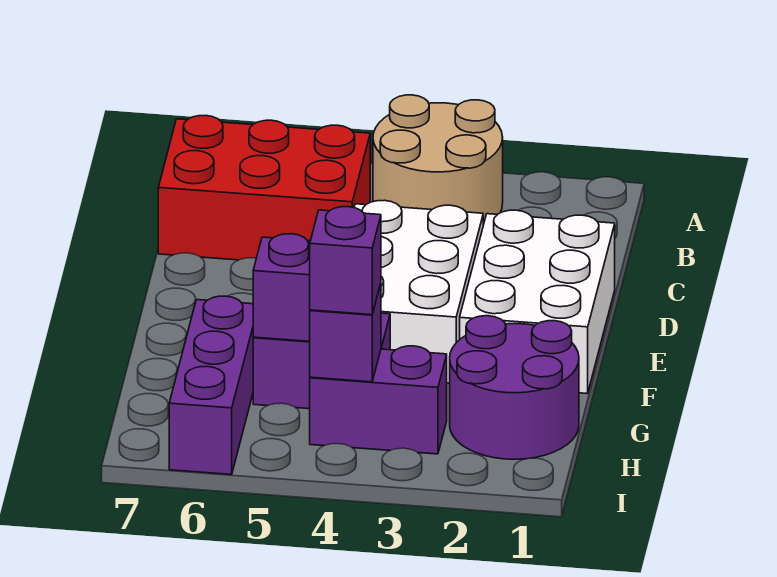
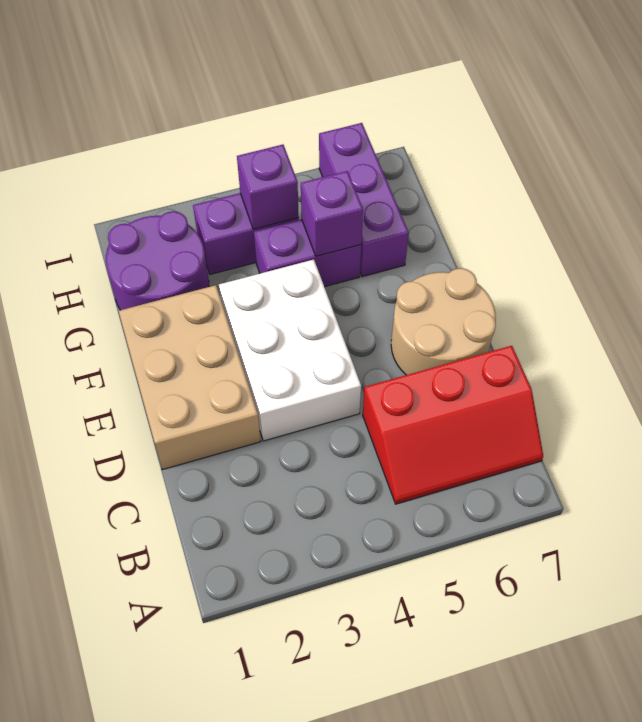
tan round brick A3:B4 level 1 -> tan round brick D6:E7 level 1
red brick B5:C7 level 1 -> red slope B5:C7 level 1 top C
white brick D1:F2 level 1 -> tan brick D1:F2 level 1
purple brick H4 level 3 -> none

